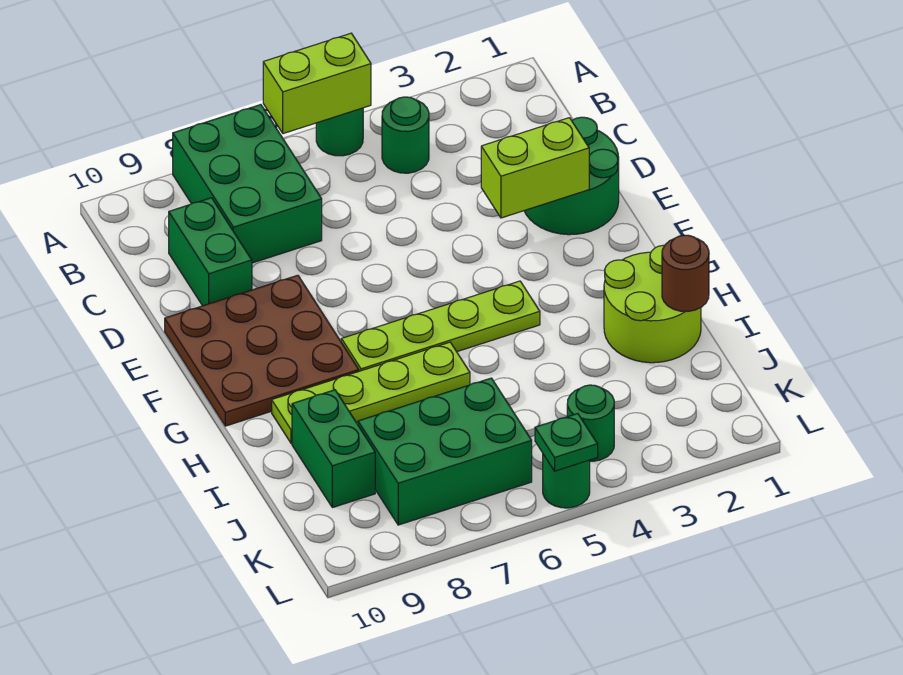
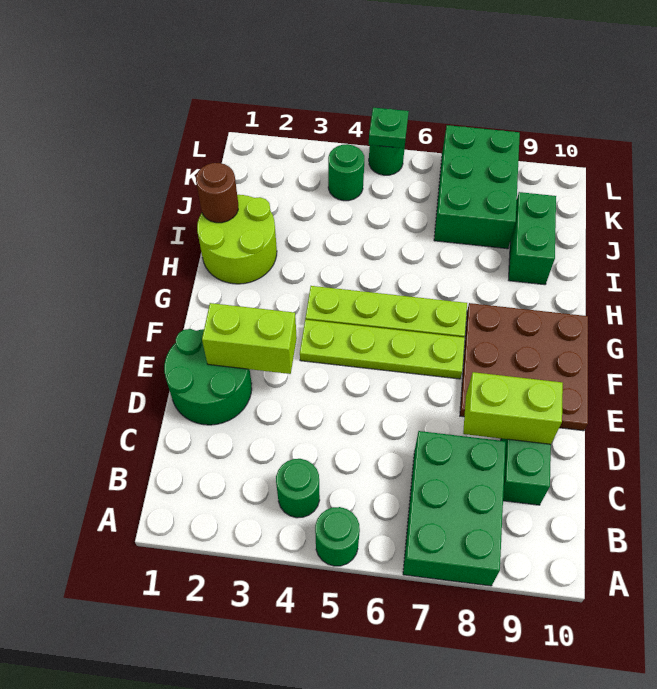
lime brick A5:A6 level 2 -> lime brick D8:D9 level 2
lime plate H6:H9 level 1 -> lime plate F4:F7 level 1
green brick J6:K8 level 1 -> green brick J7:L8 level 1

